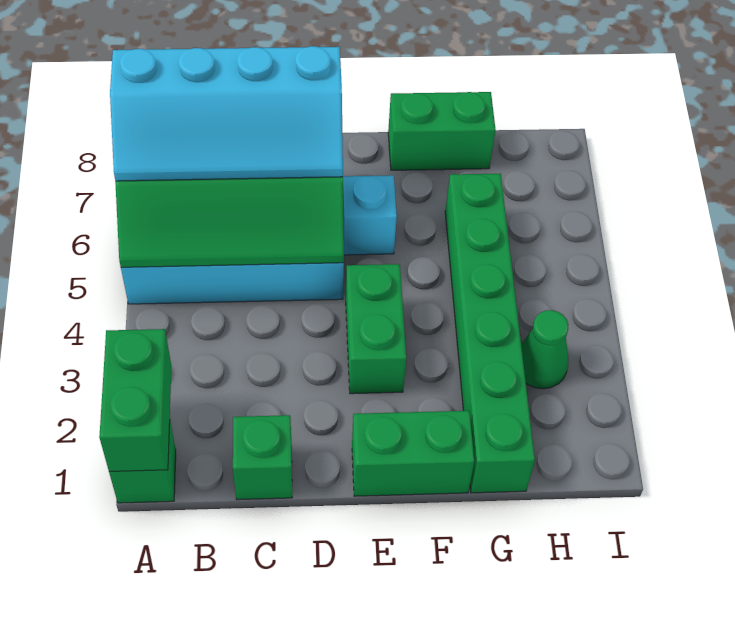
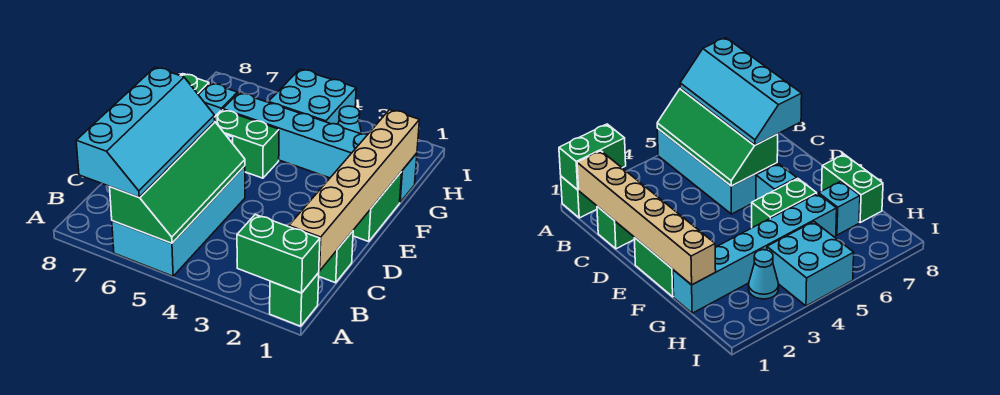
none -> tan brick B1:G1 level 2
green brick E3:E4 level 1 -> green brick F5:F6 level 1
green brick G1:G6 level 1 -> cyan brick G1:G6 level 1
none -> cyan brick G7 level 1
green cone H3 level 1 -> cyan cone H3 level 1
none -> cyan brick H4:I5 level 1

